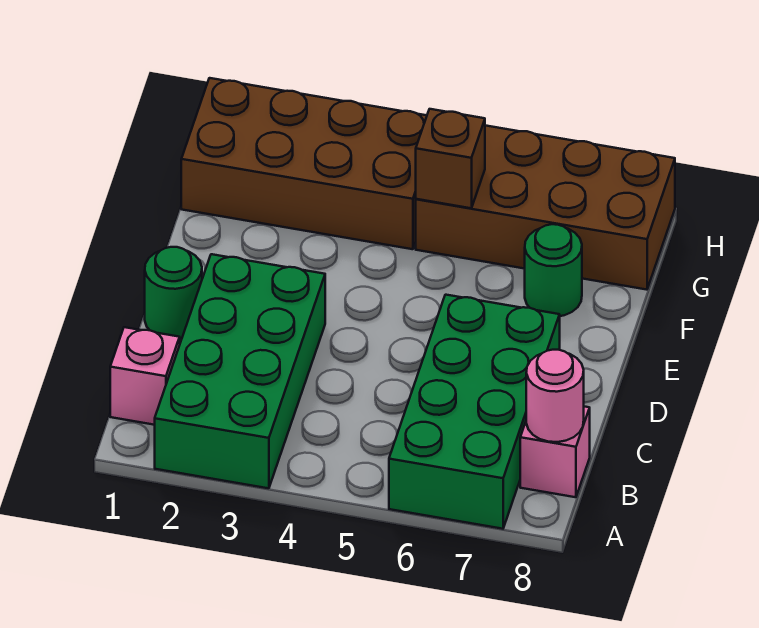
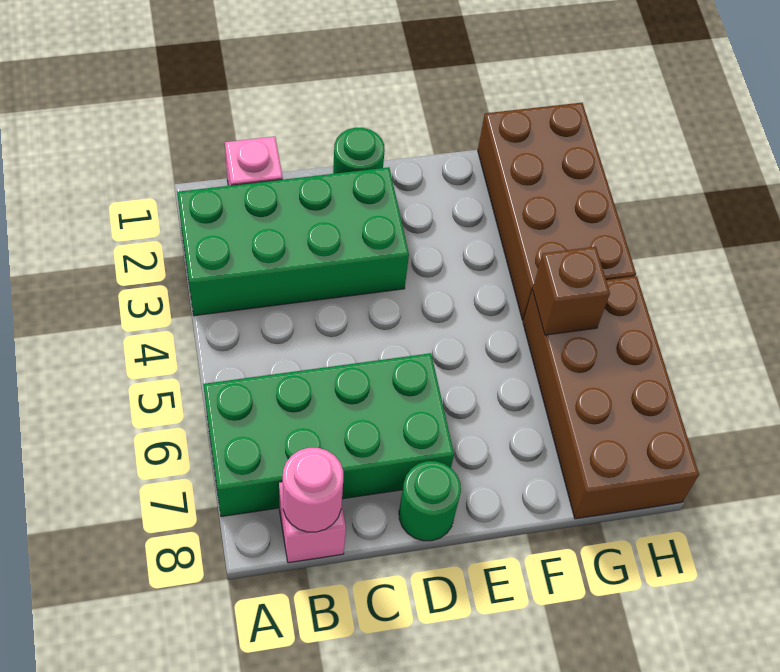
green round brick F7 level 1 -> green round brick D8 level 1

